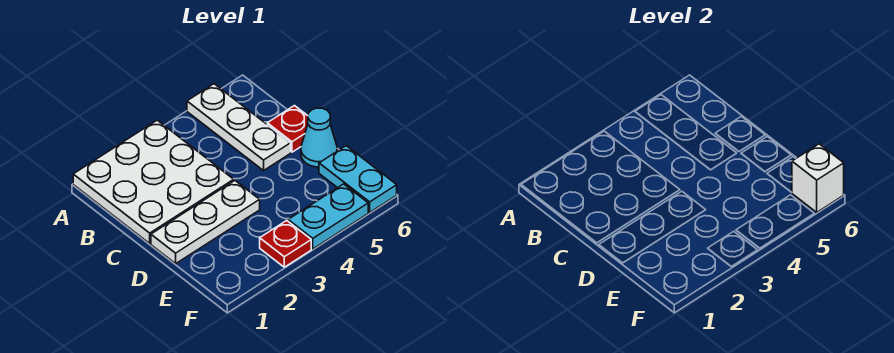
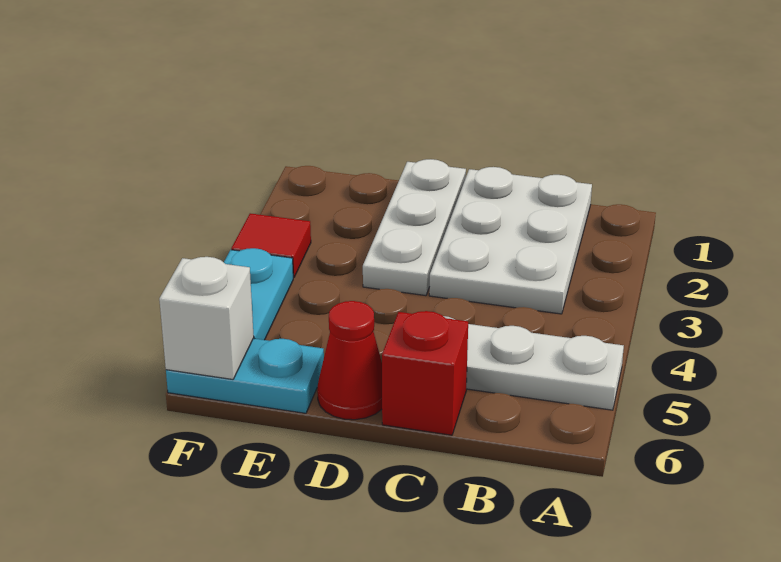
white plate A1:C3 level 1 -> white plate B1:C3 level 1
red plate C6 level 1 -> red brick C6 level 1
cyan cone D6 level 1 -> red cone D6 level 1
red plate F3 level 1 -> red tile F3 level 1

